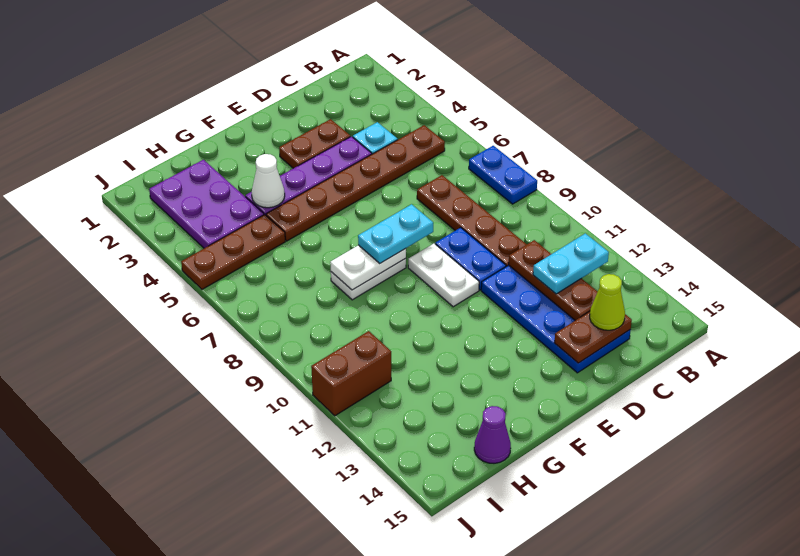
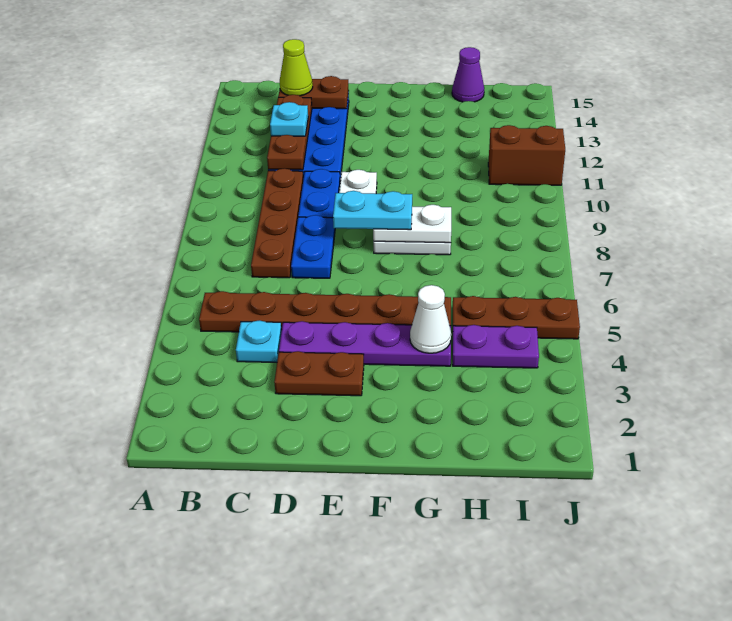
blue plate A7:A8 level 1 -> blue plate D7:D8 level 1
cyan plate B12:C12 level 3 -> cyan plate C12 level 3
purple plate H2:I4 level 1 -> purple plate H4:I4 level 1

